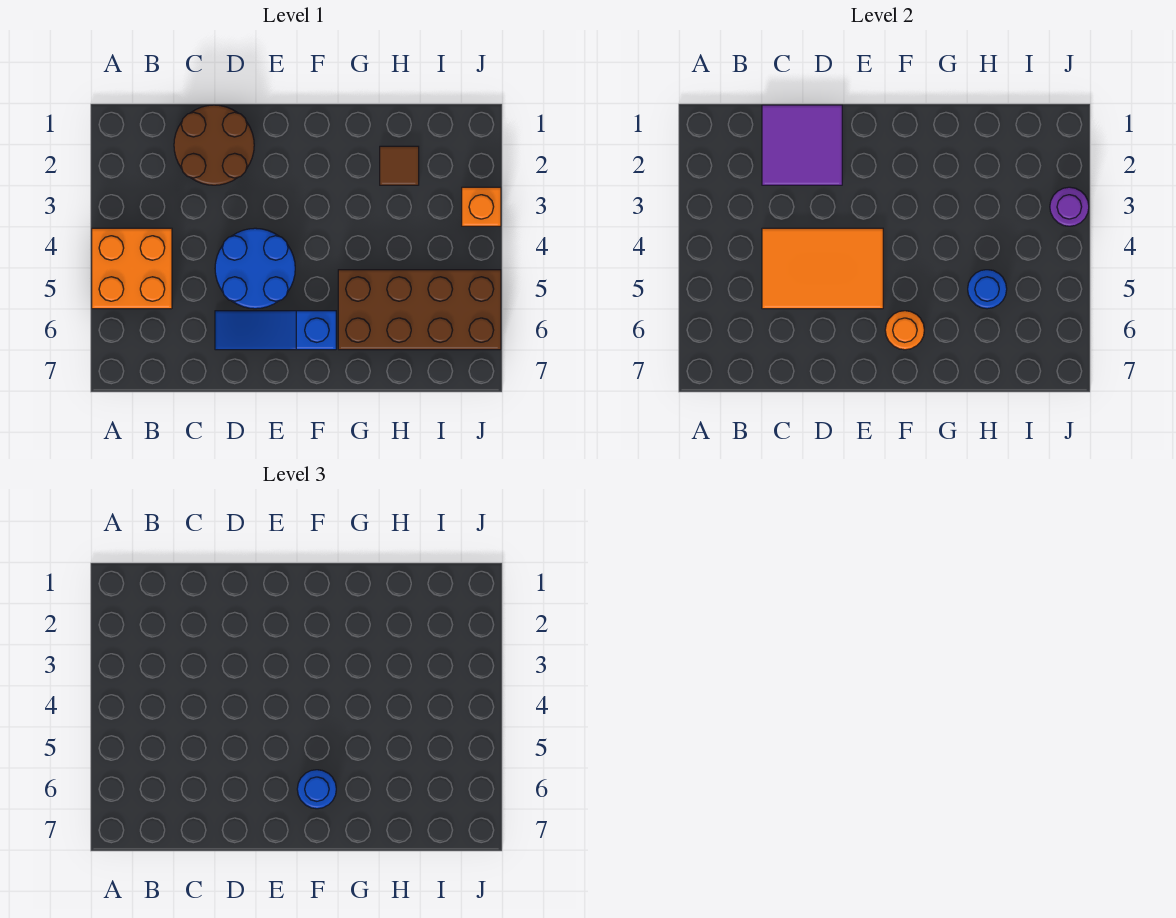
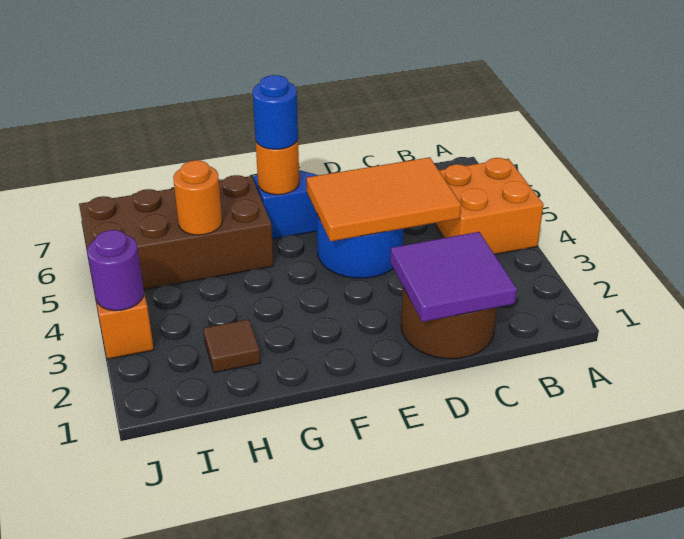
blue round brick H5 level 2 -> orange round brick H5 level 2

